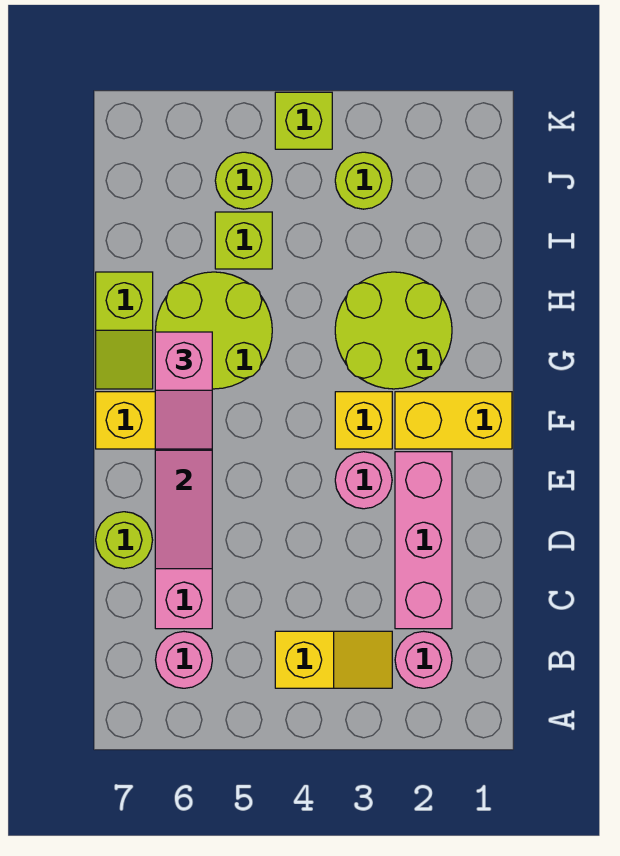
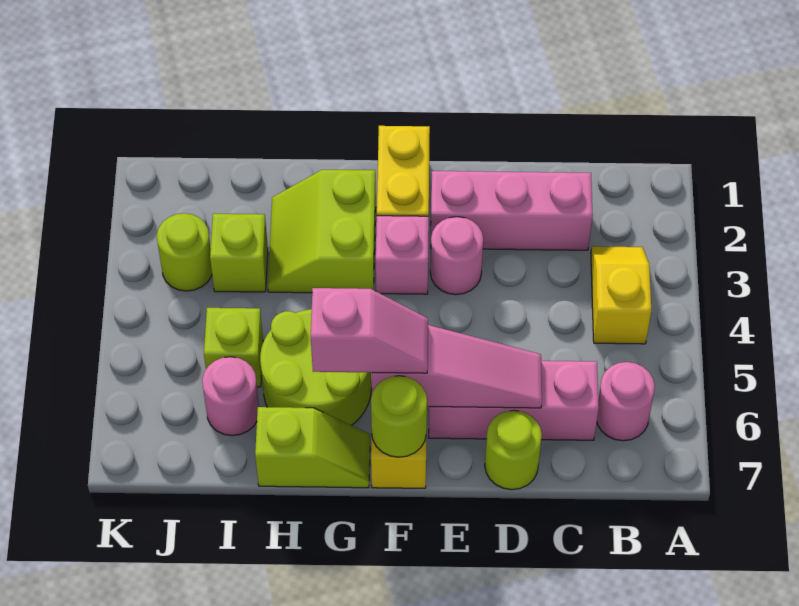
pink round brick B2 level 1 -> pink round brick I6 level 1
yellow brick F3 level 1 -> pink brick F3 level 1
lime round brick G2:H3 level 1 -> lime slope G2:H3 level 1 top G
lime round brick J5 level 1 -> lime round brick F7 level 2
lime brick K4 level 1 -> lime brick I3 level 1

